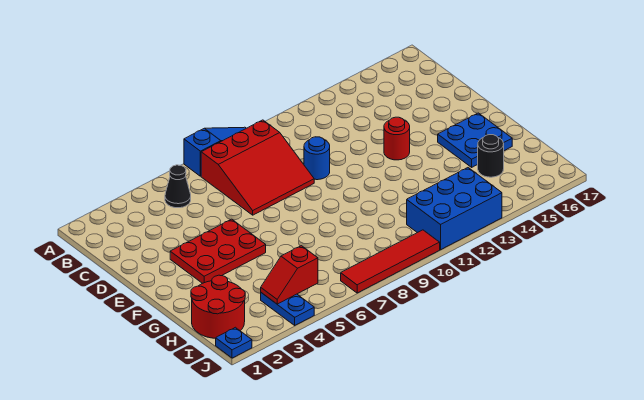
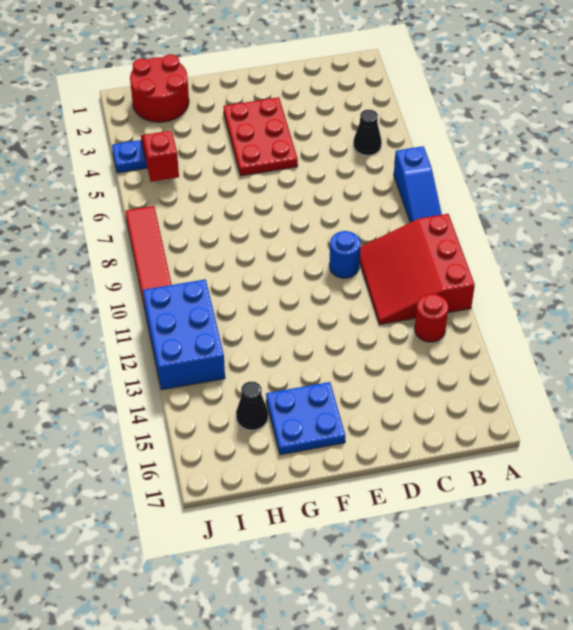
red slope B7:D9 level 1 top B -> red slope A10:C12 level 1 top A
red round brick E13 level 1 -> red round brick B13 level 1
black round brick H15 level 1 -> black cone H15 level 1
blue plate J1 level 1 -> none

